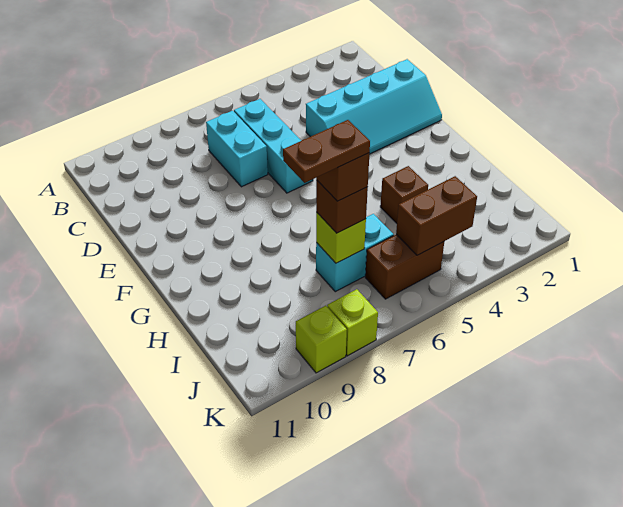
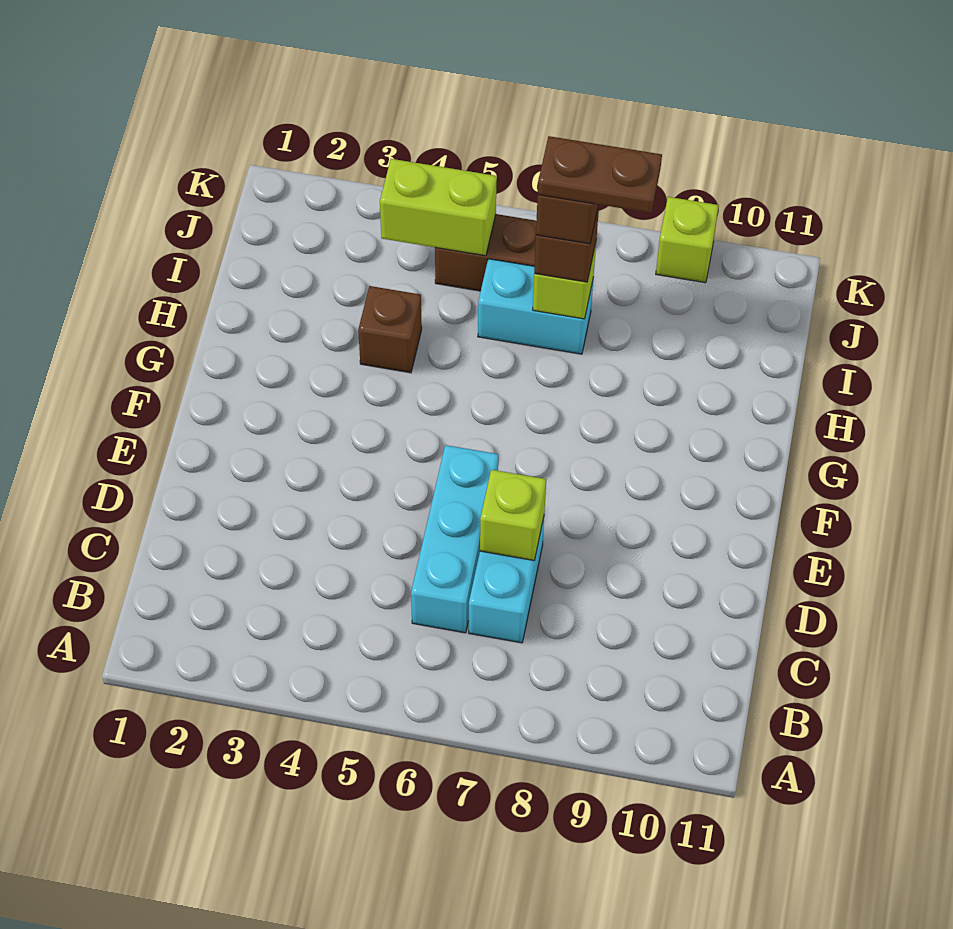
cyan slope D1:E4 level 1 top D -> none
brown brick J4:J5 level 2 -> lime brick J4:J5 level 2
lime brick K8 level 1 -> lime brick D7 level 2

